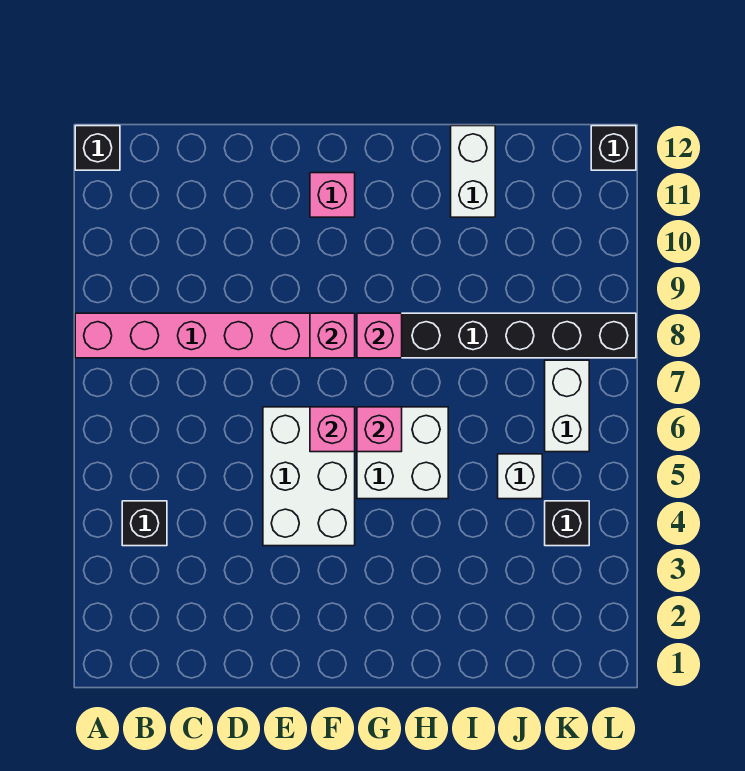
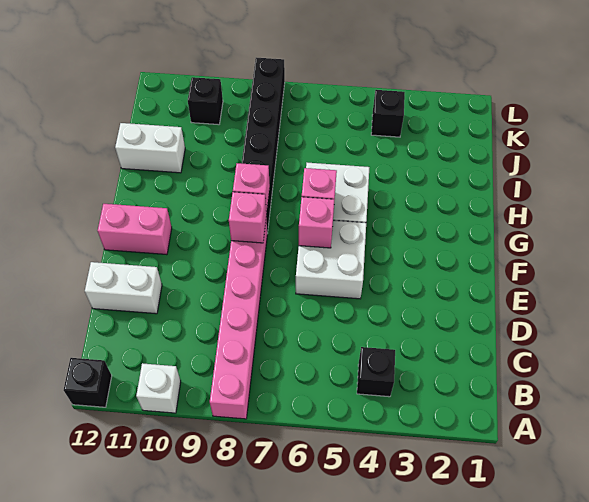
white brick E4:F6 level 1 -> white brick E5:F6 level 1
pink brick F11 level 1 -> pink brick F11:F12 level 1
white brick J5 level 1 -> white brick A10 level 1
white brick K6:K7 level 1 -> white brick D11:D12 level 1
black brick L12 level 1 -> black brick K10 level 1

